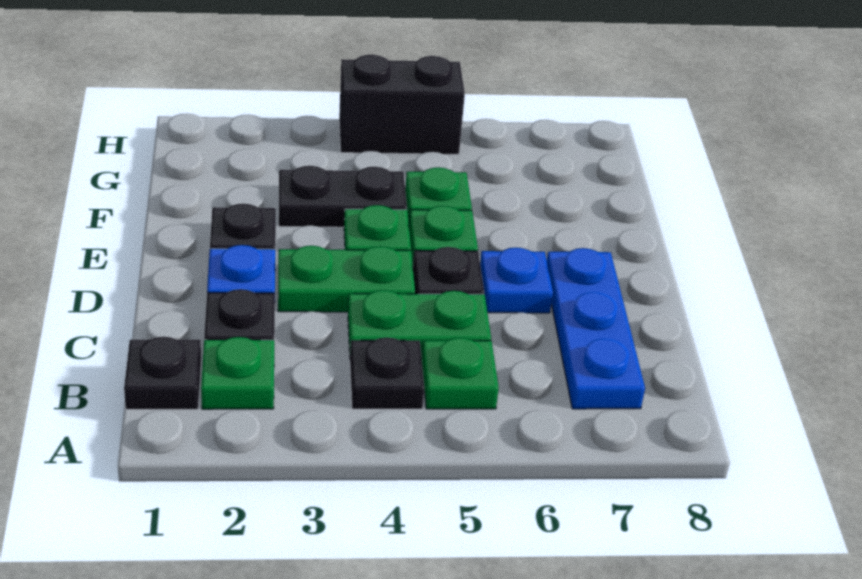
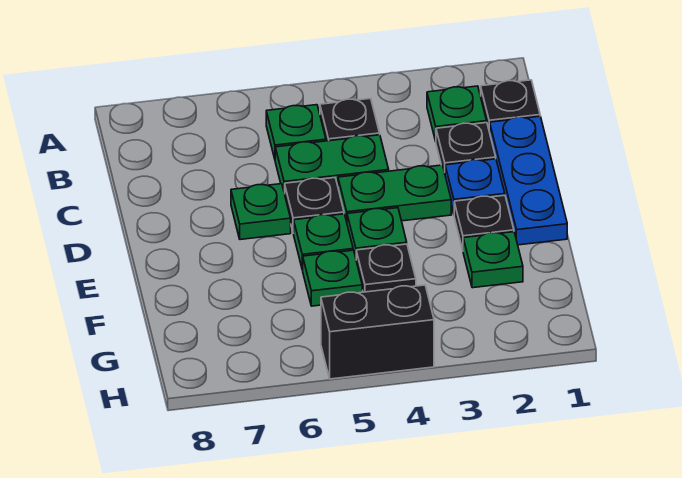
blue plate B7:D7 level 1 -> blue plate C1:E1 level 1
blue plate D6 level 1 -> green plate D6 level 1
none -> green plate F2 level 1
black plate F3:F4 level 1 -> black plate F4 level 1

